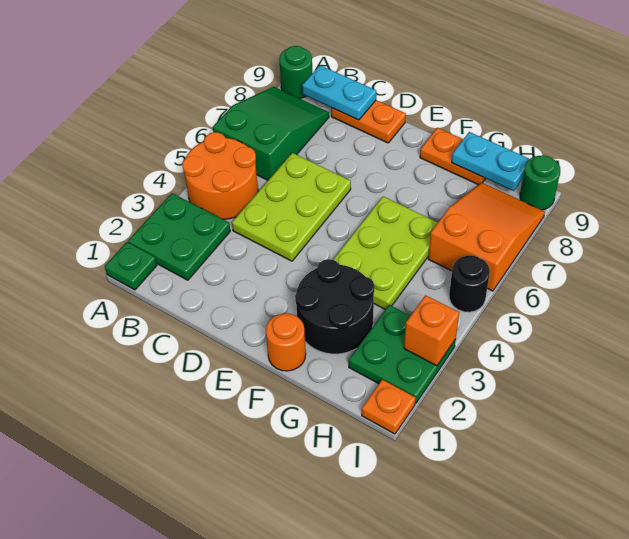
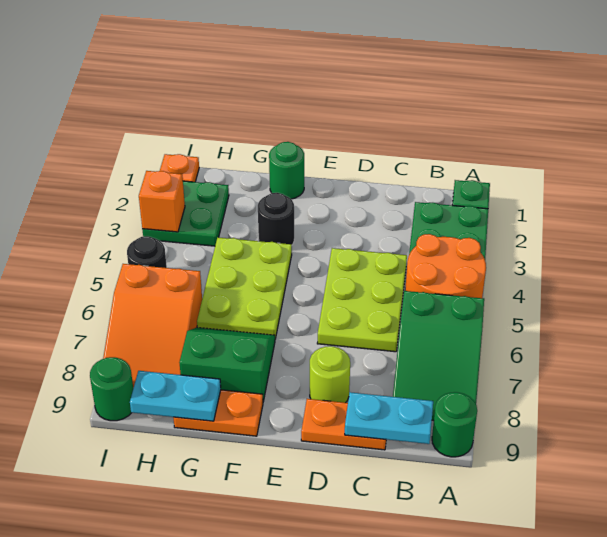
none -> lime round brick D8 level 1
orange round brick F1 level 1 -> green round brick F1 level 1
black round brick F2:G3 level 1 -> black round brick F3 level 1
none -> green slope F7:G8 level 1 top 8

